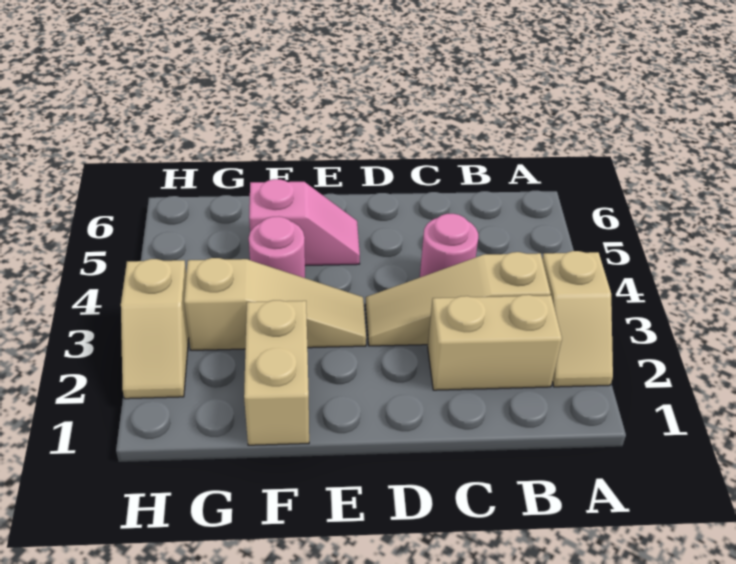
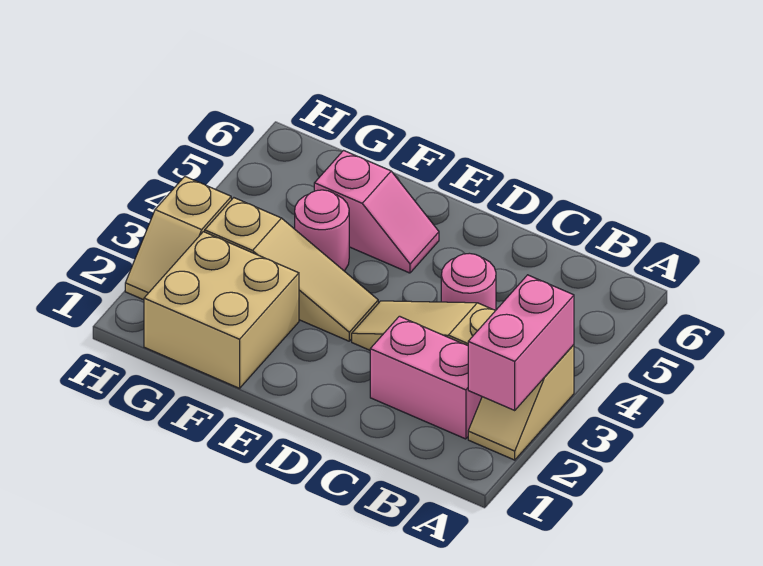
none -> pink brick A2:A3 level 2
tan brick B2:C2 level 1 -> pink brick B2:C2 level 1
tan brick F1:F2 level 1 -> tan brick F1:G2 level 1

